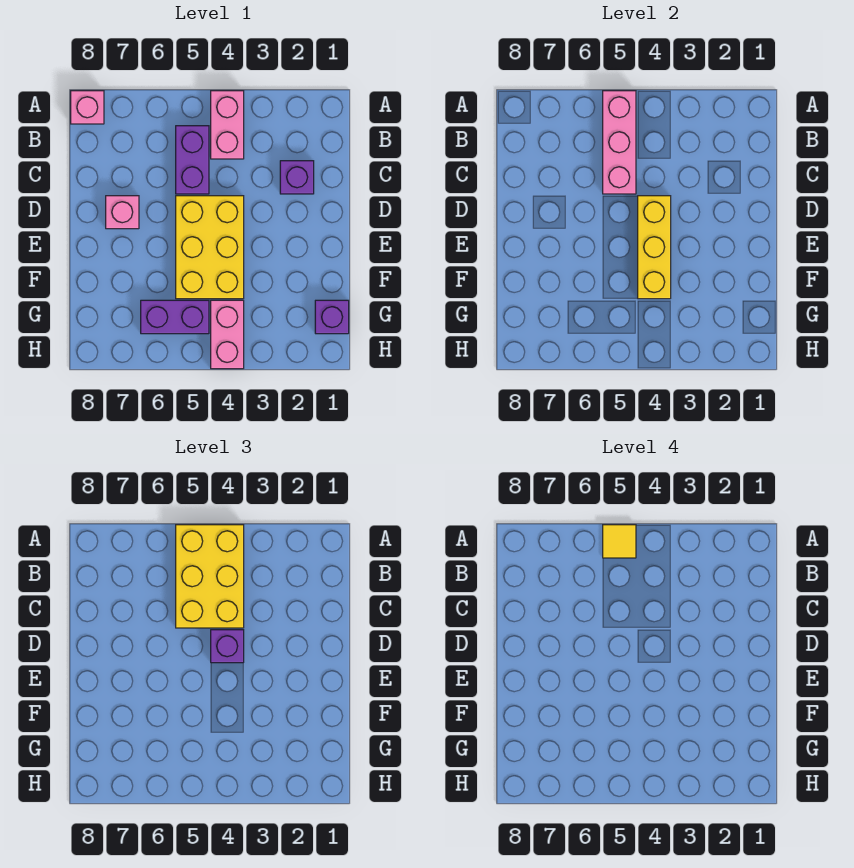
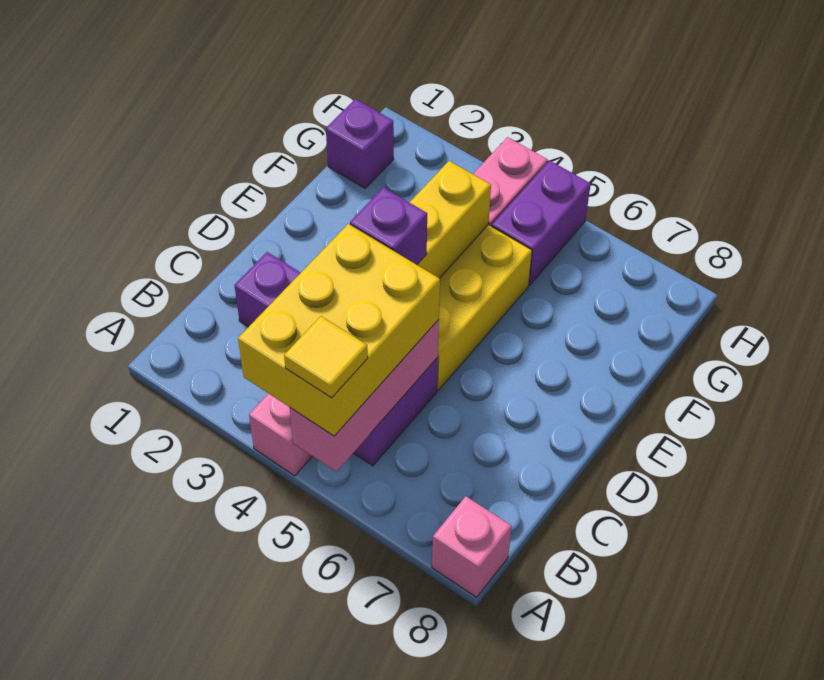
pink brick D7 level 1 -> none
purple brick G5:G6 level 1 -> purple brick G5:H5 level 1

